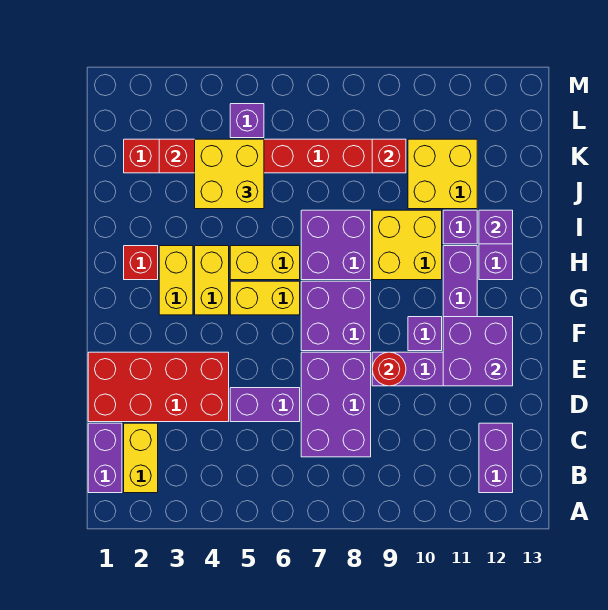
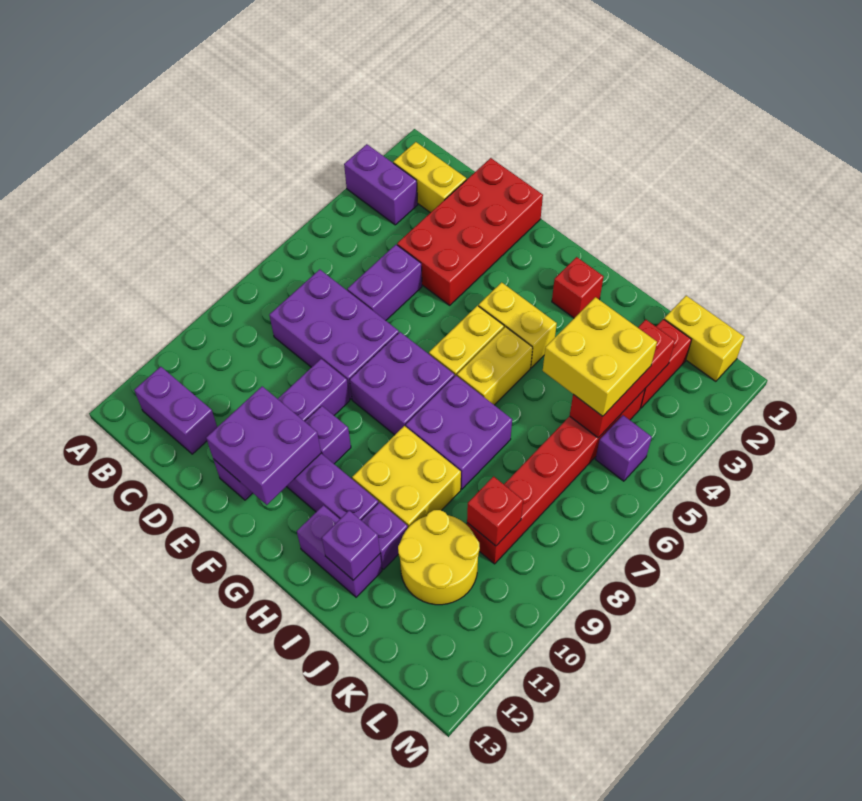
purple brick B1:C1 level 1 -> purple brick A3:B3 level 1
red round brick E9 level 2 -> none
yellow brick G3:H3 level 1 -> yellow brick K1:L1 level 1
yellow brick J10:K11 level 1 -> yellow round brick J10:K11 level 1

